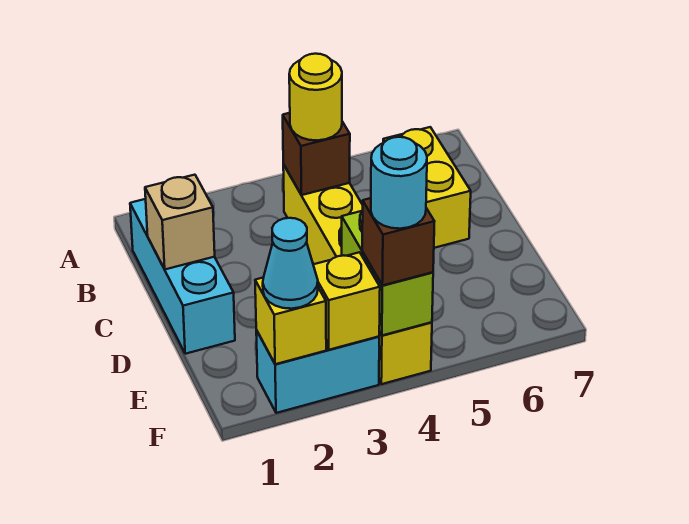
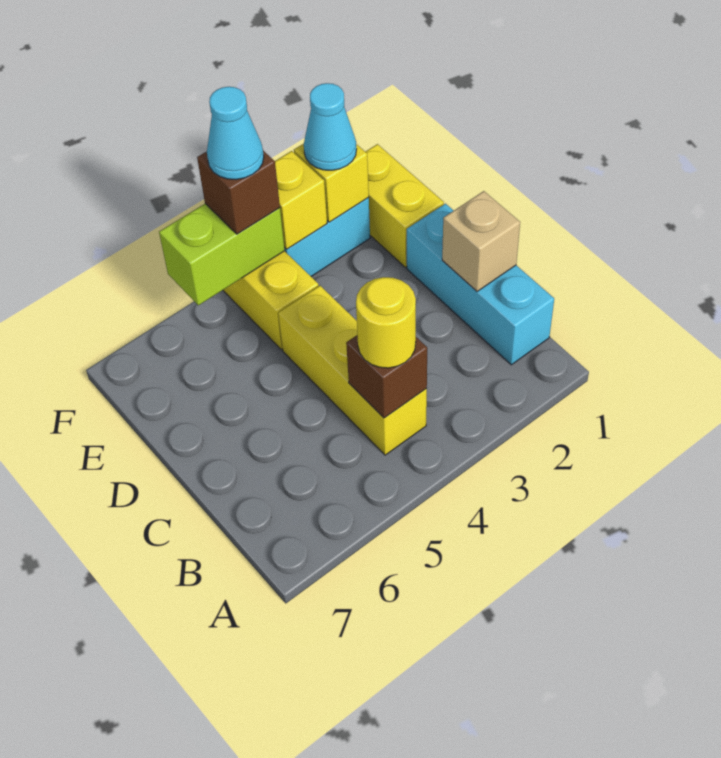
yellow brick B6:C6 level 1 -> yellow brick E1:F1 level 1
lime brick E4:F4 level 2 -> lime brick F4:F5 level 2
cyan round brick F4 level 4 -> cyan cone F4 level 4

